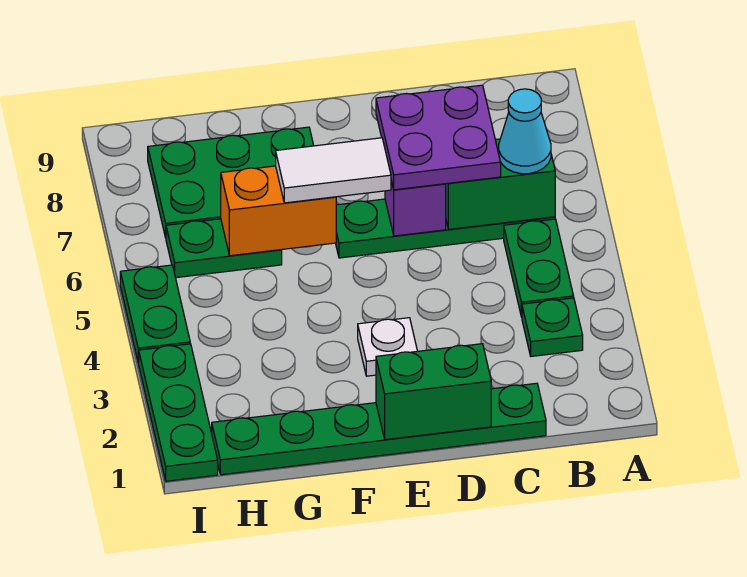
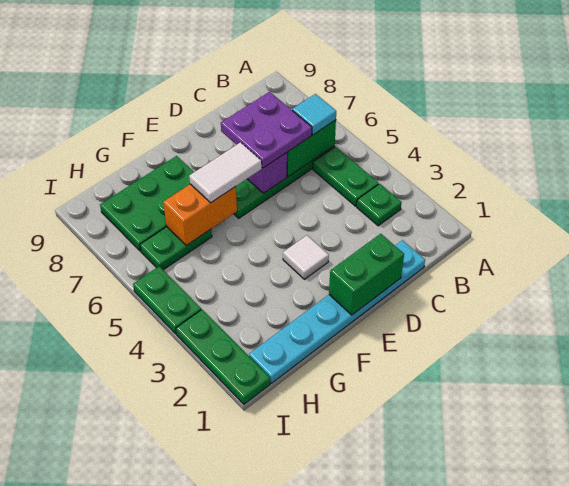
cyan cone B6 level 3 -> cyan tile B6 level 3
green plate C1:H1 level 1 -> cyan plate C1:H1 level 1
white plate E3 level 1 -> white tile E3 level 1

